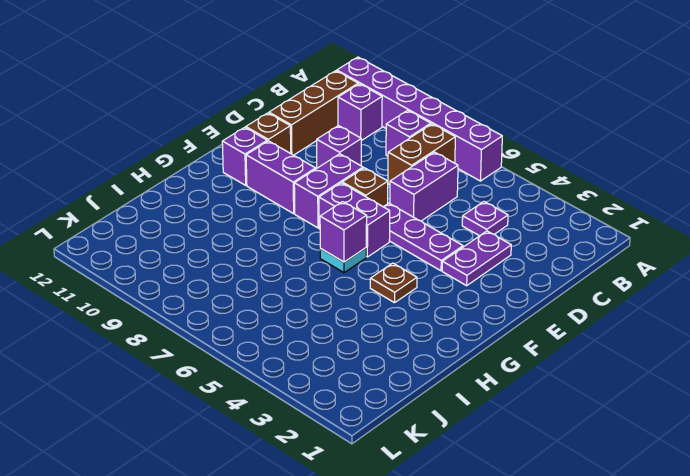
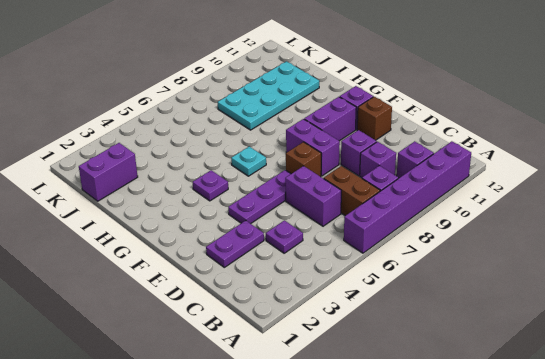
brown brick B11:D11 level 1 -> none
purple plate D3:E3 level 1 -> purple plate D2:D3 level 1
purple brick F6:F7 level 1 -> purple brick J1:J2 level 1
brown plate G4 level 1 -> purple plate G4 level 1
purple brick G6 level 2 -> purple brick C9 level 1
none -> cyan plate I8:J11 level 1

